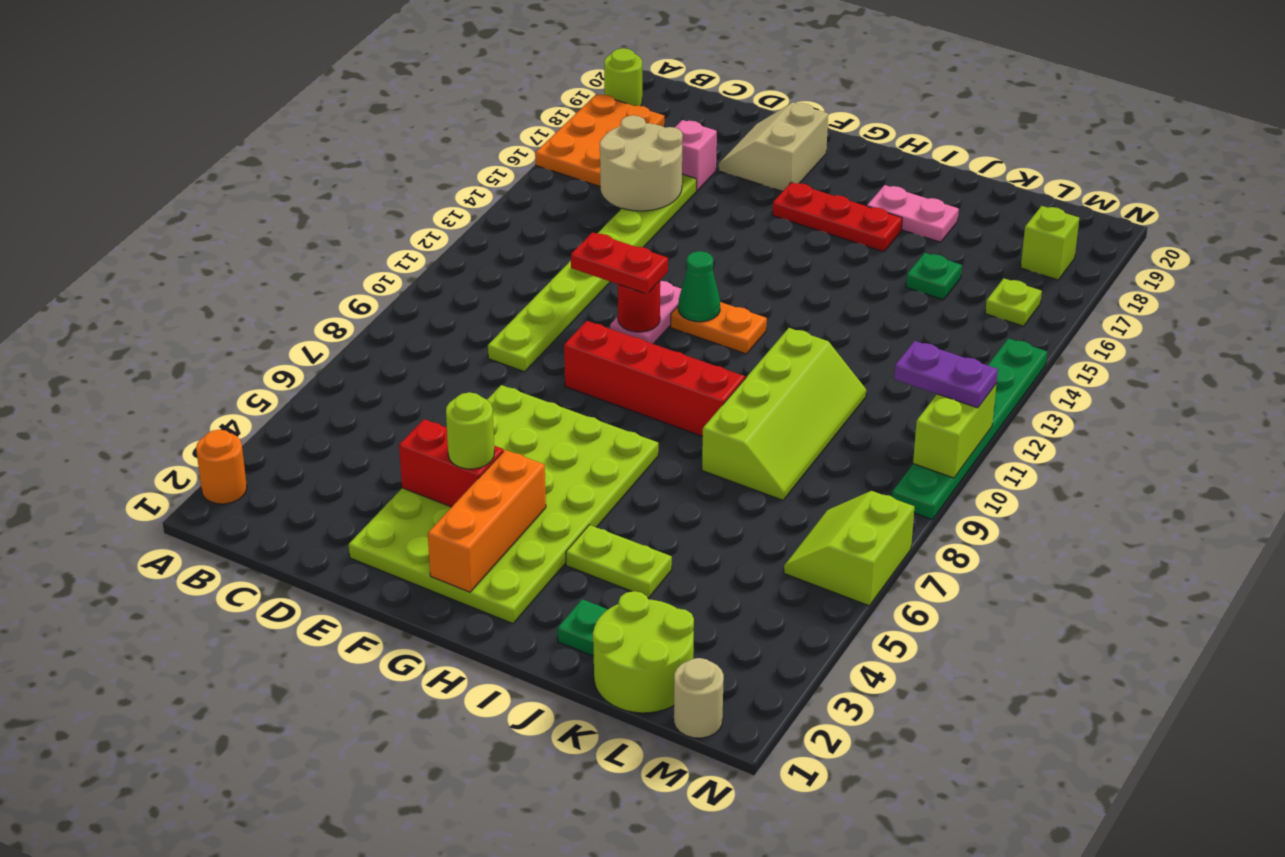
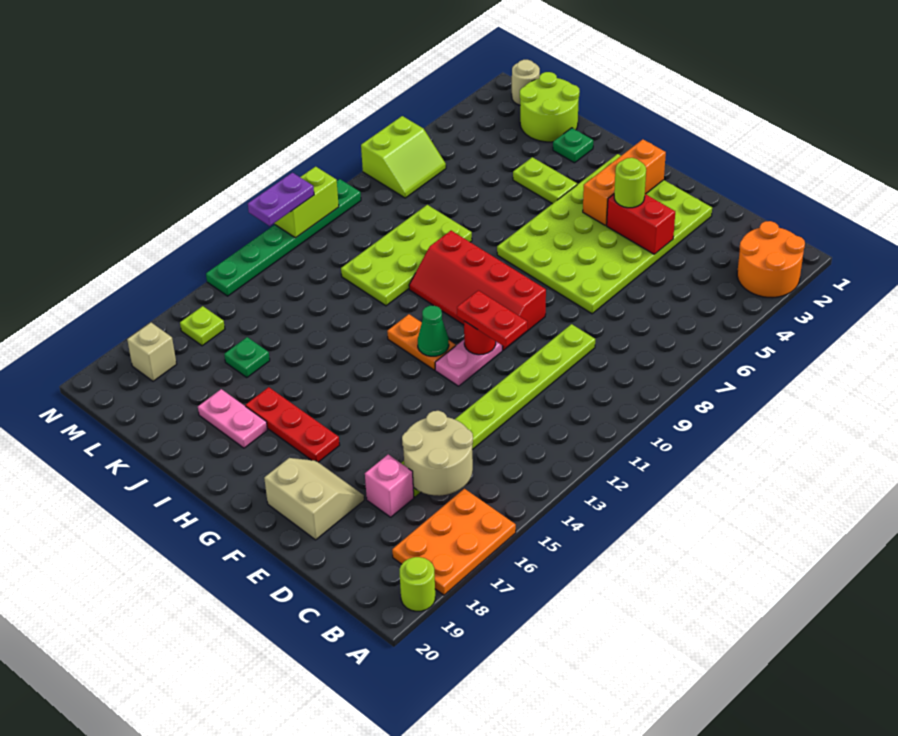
orange round brick A2 level 1 -> orange round brick A2:B3 level 1
tan slope E18:F19 level 1 top F -> tan slope E18:F19 level 1 top 19
lime slope J8:K11 level 1 top J -> lime plate J8:K11 level 1
purple plate M11:N11 level 3 -> purple plate N11:N12 level 3
lime brick M18 level 1 -> tan brick M18 level 1

